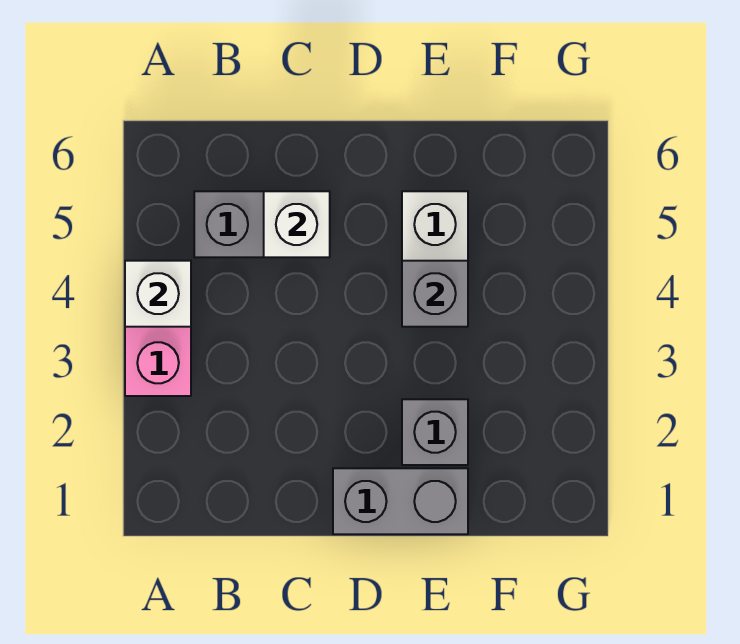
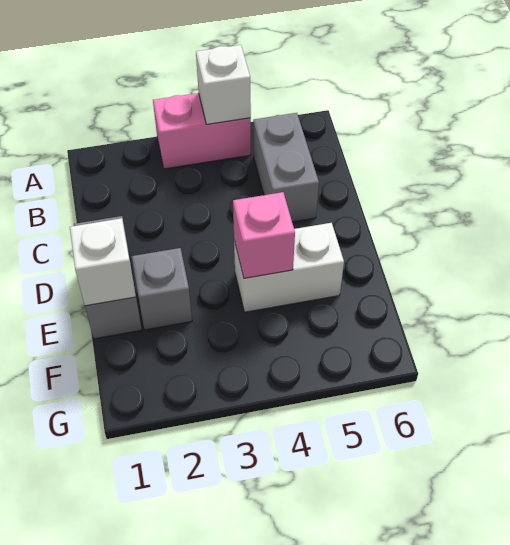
white brick C5 level 2 -> white brick E1 level 2
grey brick E4 level 2 -> pink brick E4 level 2

